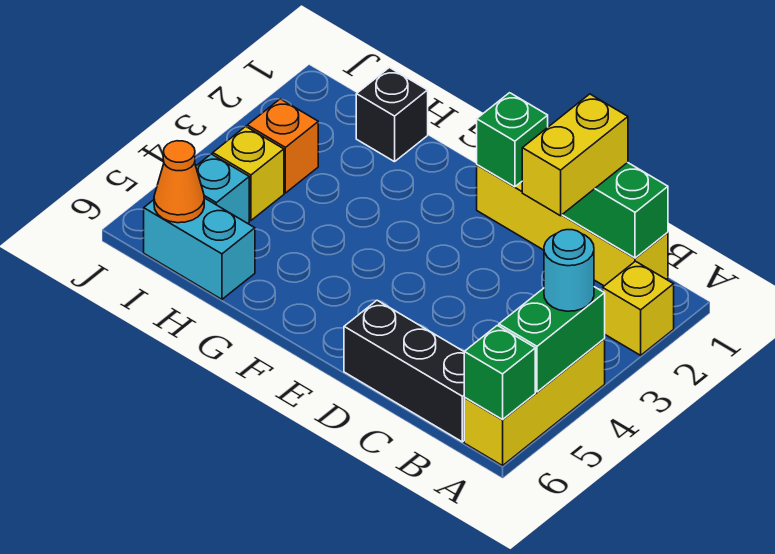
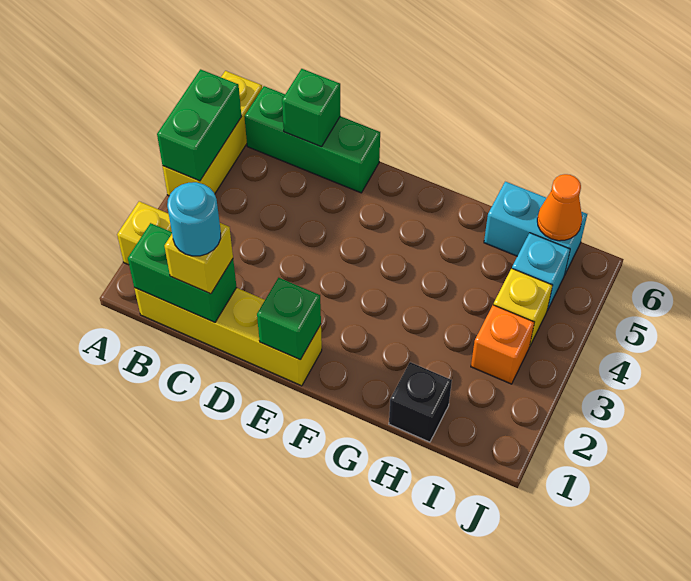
cyan round brick A4 level 3 -> cyan round brick C1 level 4
green brick A6 level 2 -> green brick C6 level 2
black brick B6:D6 level 1 -> green brick B6:D6 level 1
yellow brick C1:C2 level 3 -> yellow brick C1 level 3

